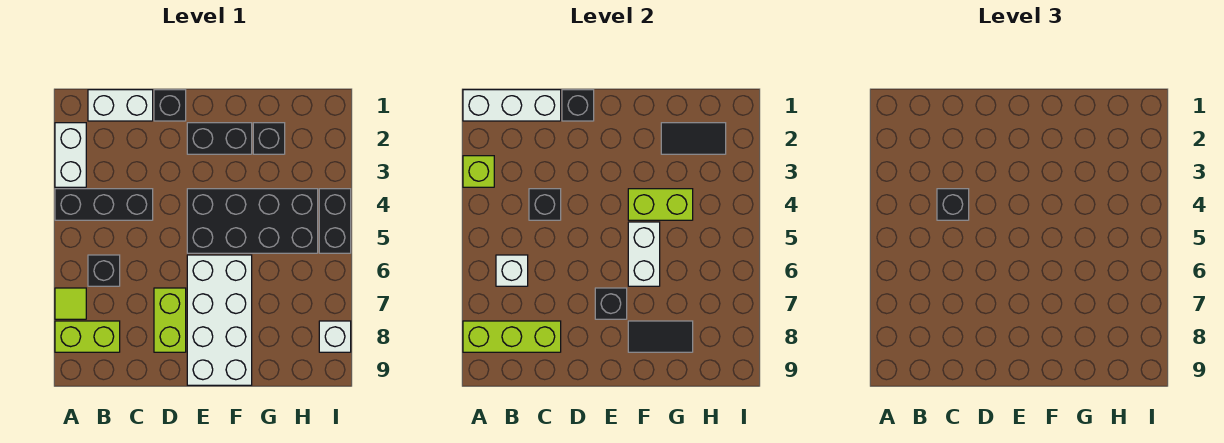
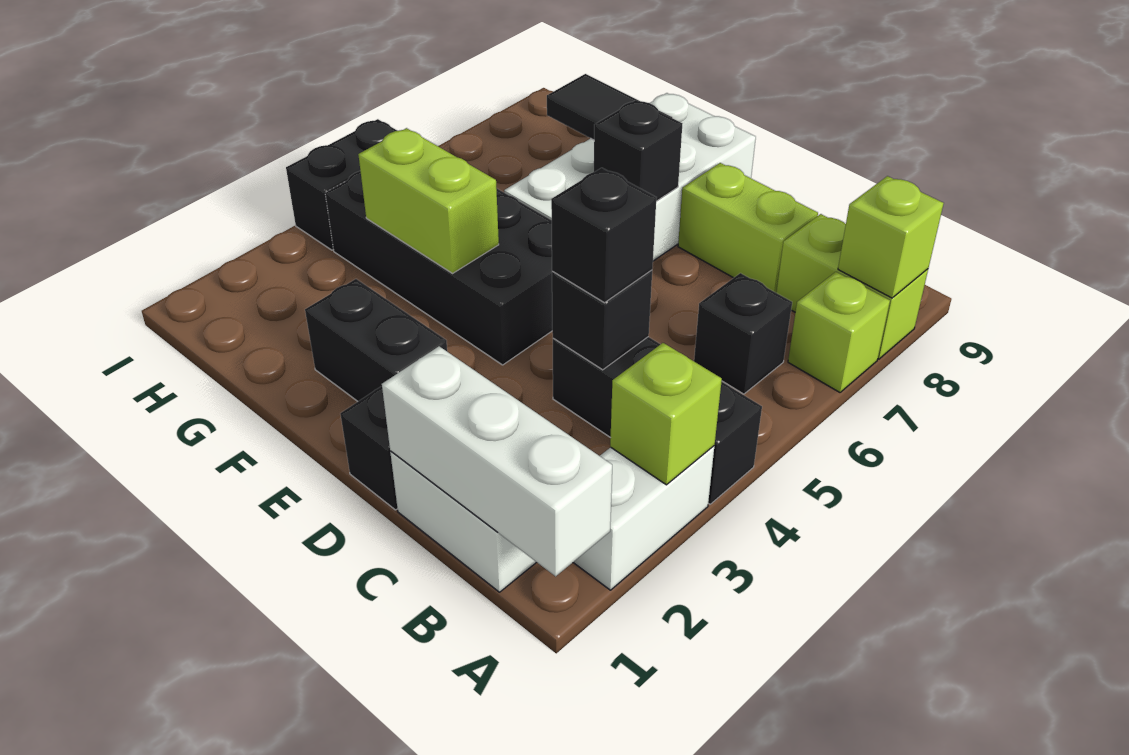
lime tile A7 level 1 -> lime brick A7 level 1
lime brick A8:C8 level 2 -> lime brick A8 level 2
white brick B6 level 2 -> none
black brick D1 level 2 -> none
lime brick D7:D8 level 1 -> lime brick C8:D8 level 1
white brick F5:F6 level 2 -> none
black brick G2 level 1 -> none
black tile G2:H2 level 2 -> none
white brick I8 level 1 -> none

